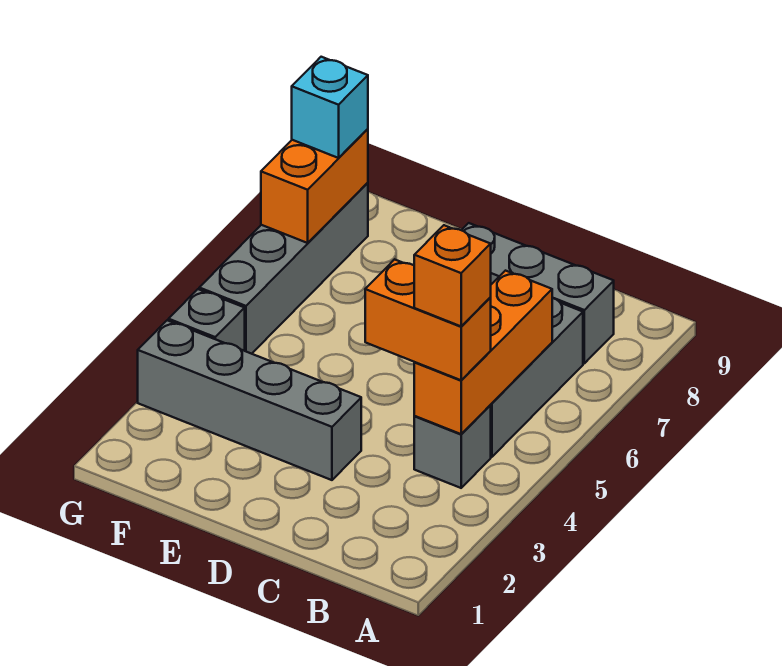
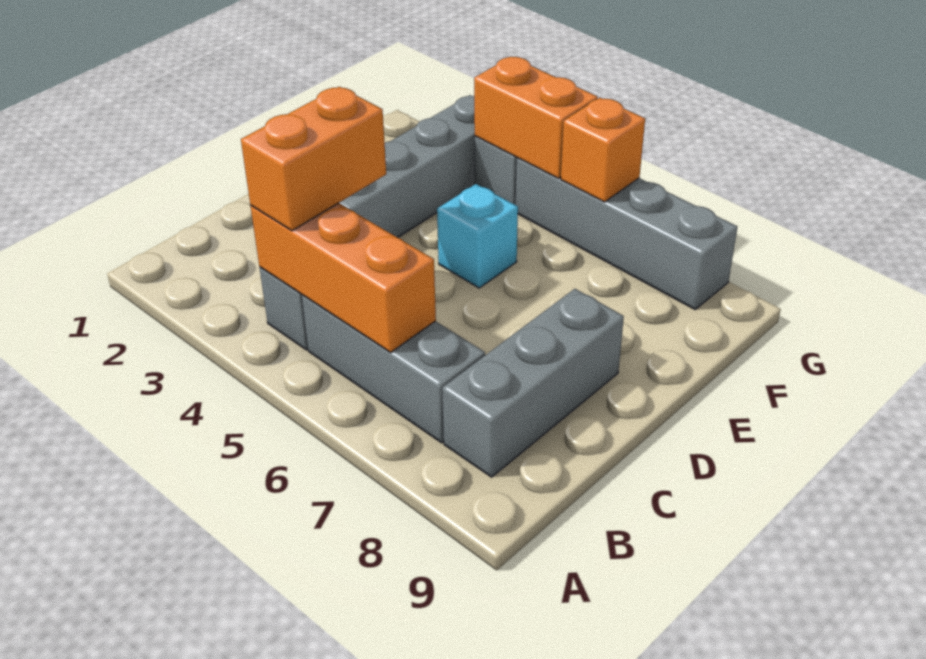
orange brick B4 level 4 -> orange brick G6 level 2
orange brick G7:G8 level 2 -> orange brick G4:G5 level 2
cyan brick G8 level 3 -> cyan brick E5 level 1

